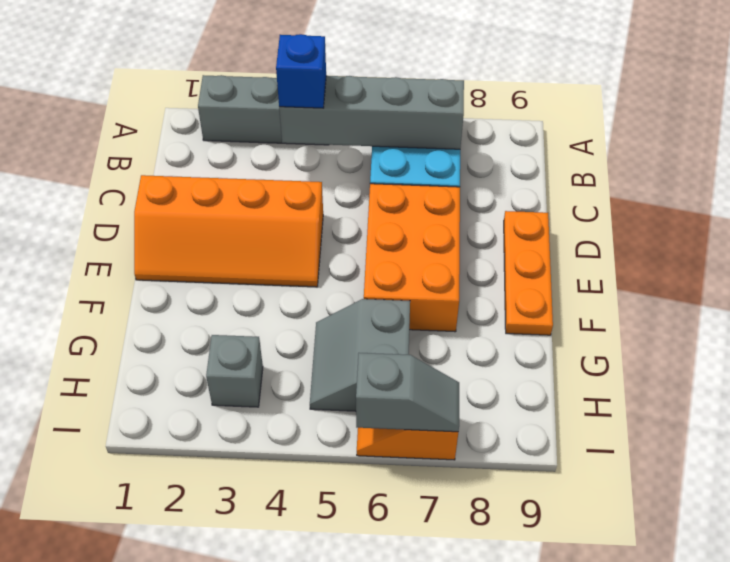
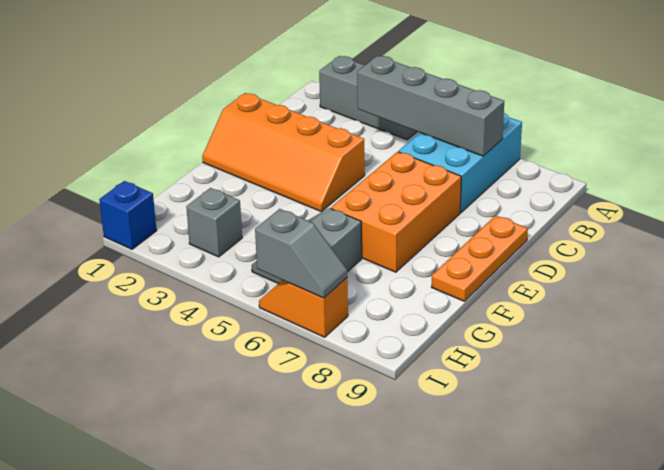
blue brick B4 level 3 -> blue brick I1 level 1

